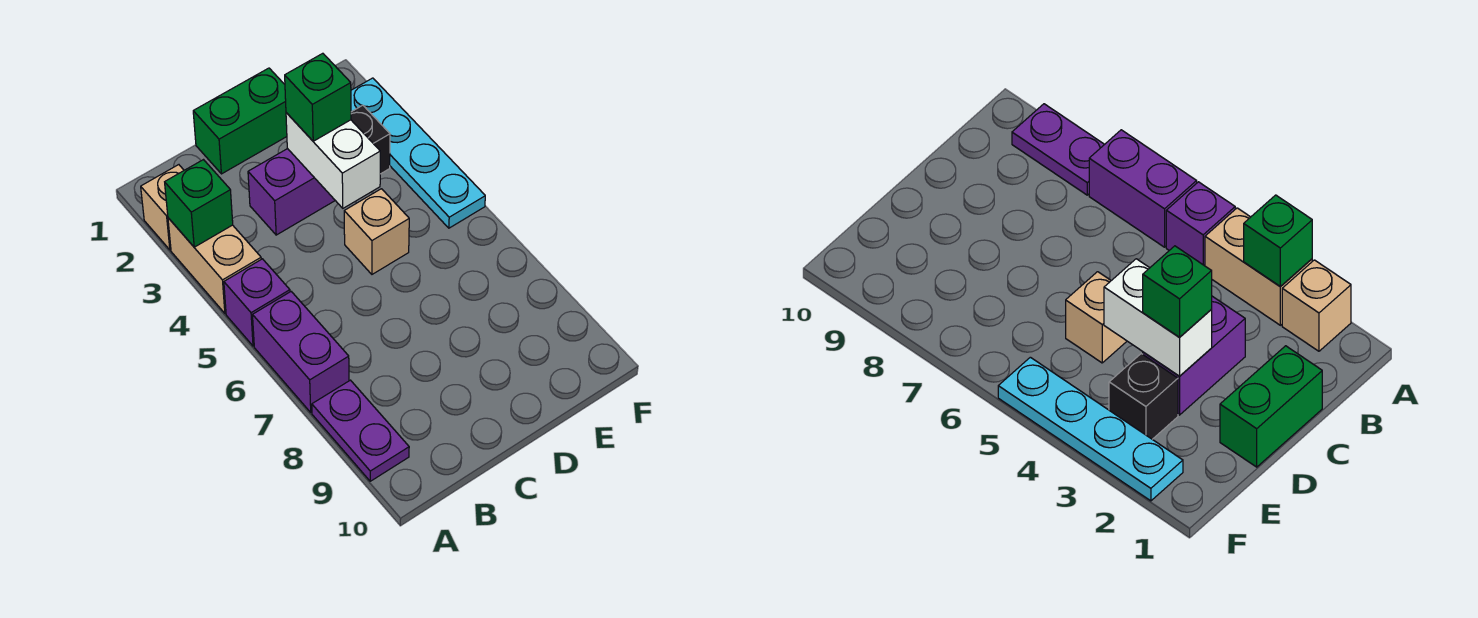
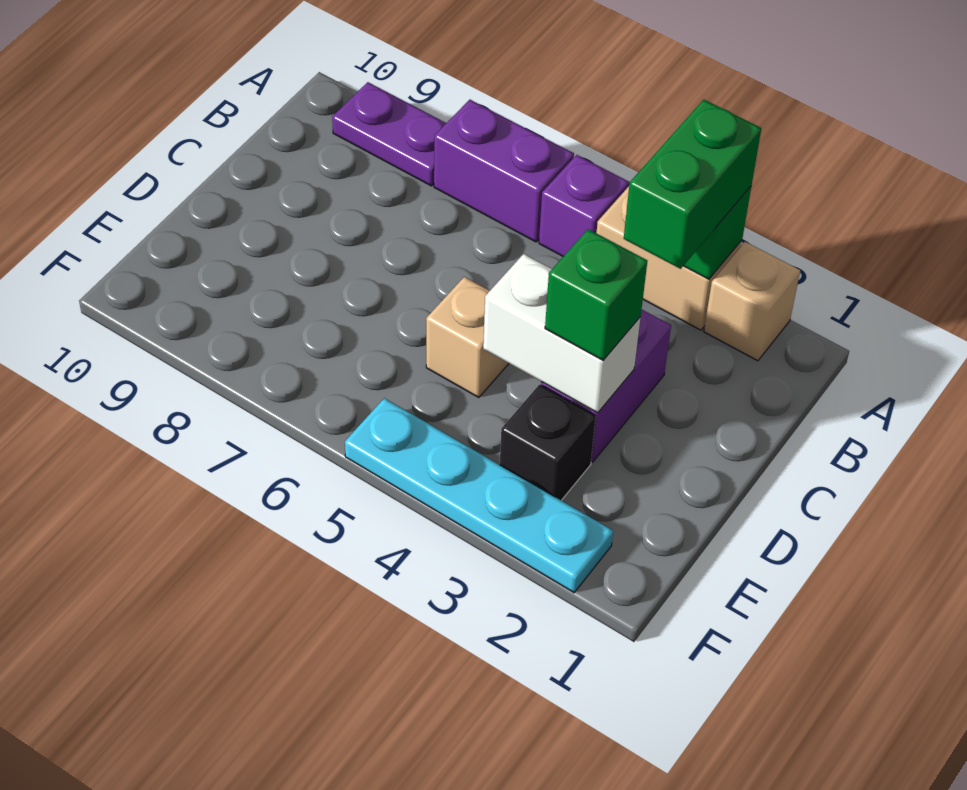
green brick C1:D1 level 1 -> green brick A3:B3 level 3

